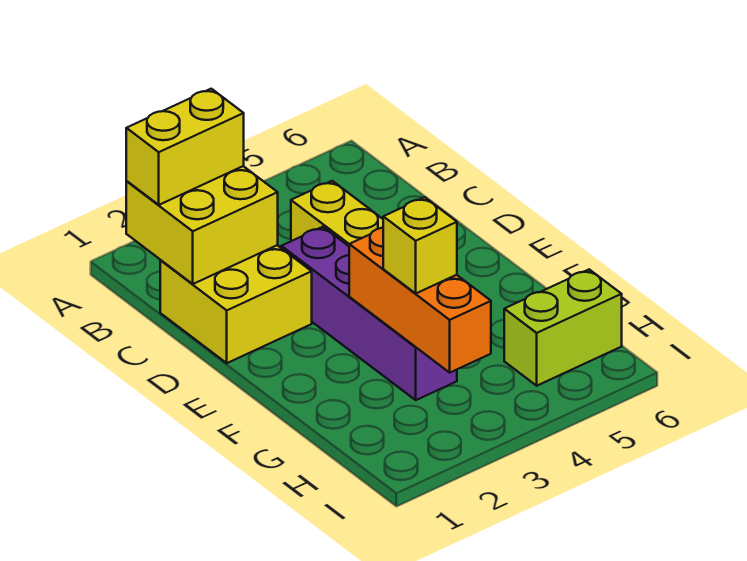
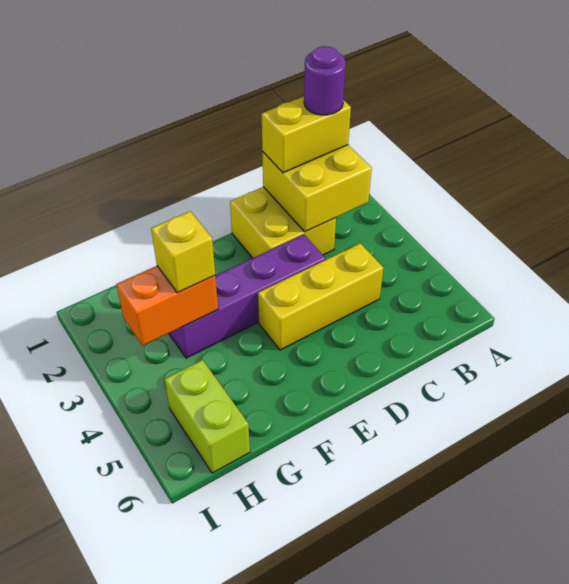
yellow brick B1:B2 level 3 -> yellow brick B1:C1 level 3
none -> purple round brick B1 level 4
orange brick F3:H3 level 2 -> orange brick G3:H3 level 2

